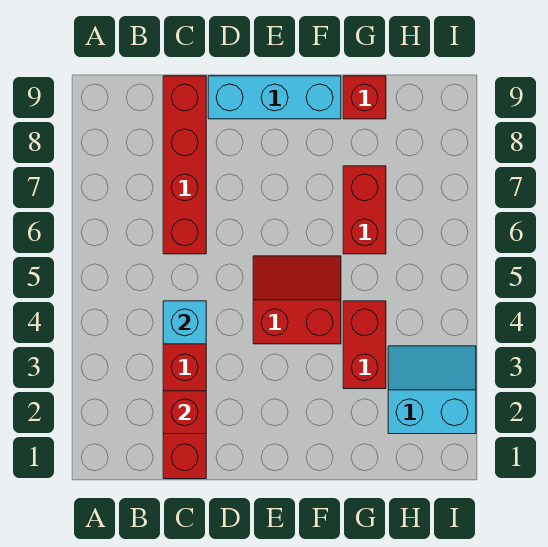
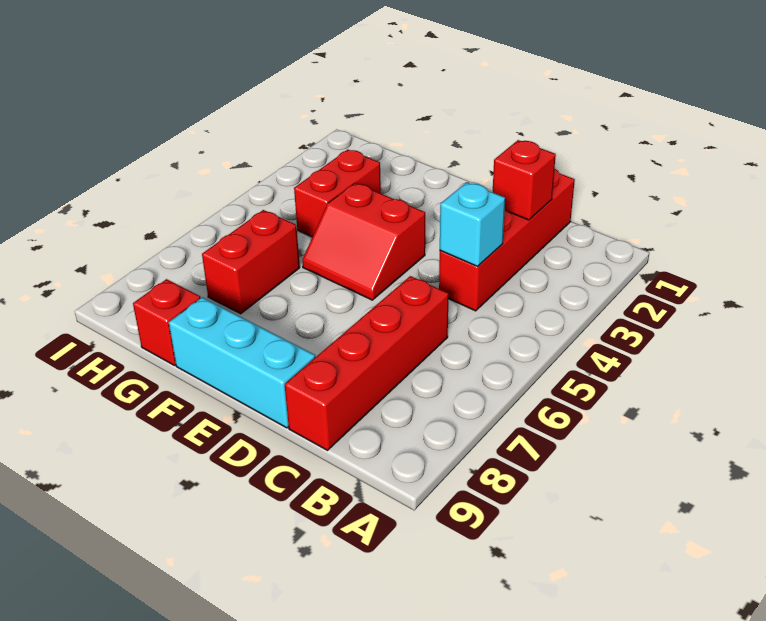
cyan slope H2:I3 level 1 top 2 -> none

